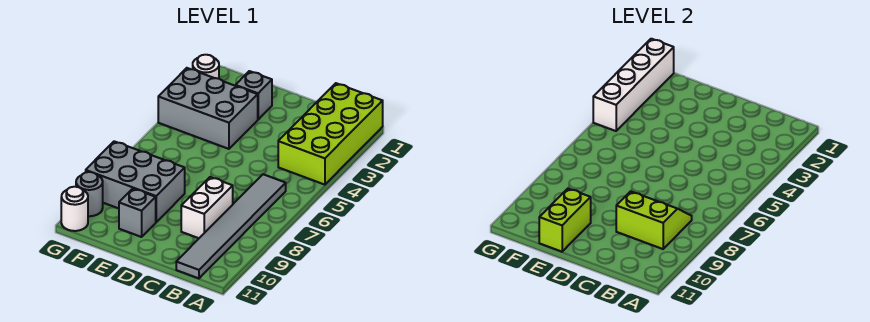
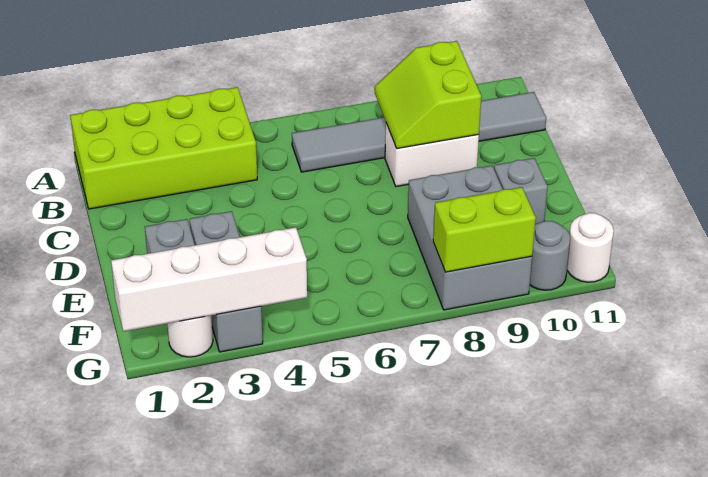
grey brick E3:G4 level 1 -> grey brick E3:G3 level 1
lime brick E10:E11 level 2 -> lime brick G8:G9 level 2

